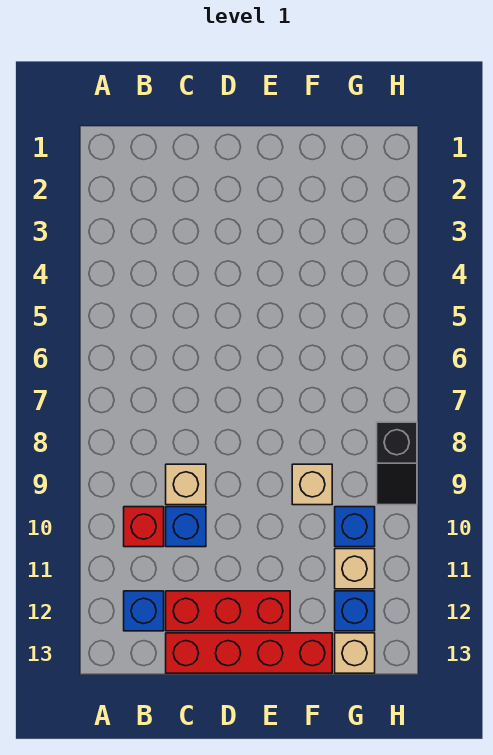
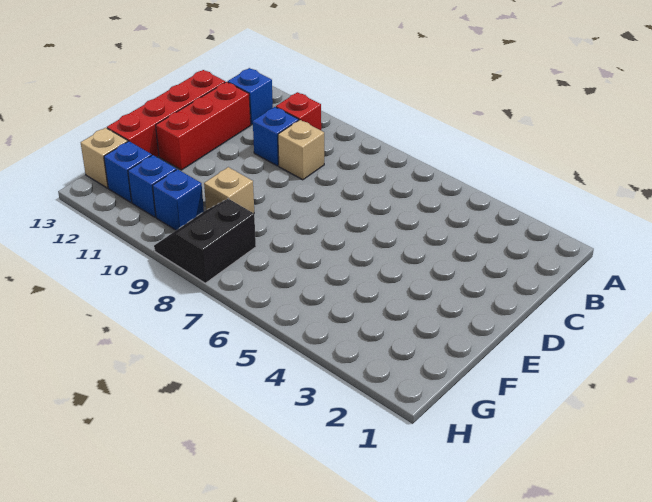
tan brick G11 level 1 -> blue brick G11 level 1
black slope H8:H9 level 1 top 8 -> black slope G8:H9 level 1 top 8

